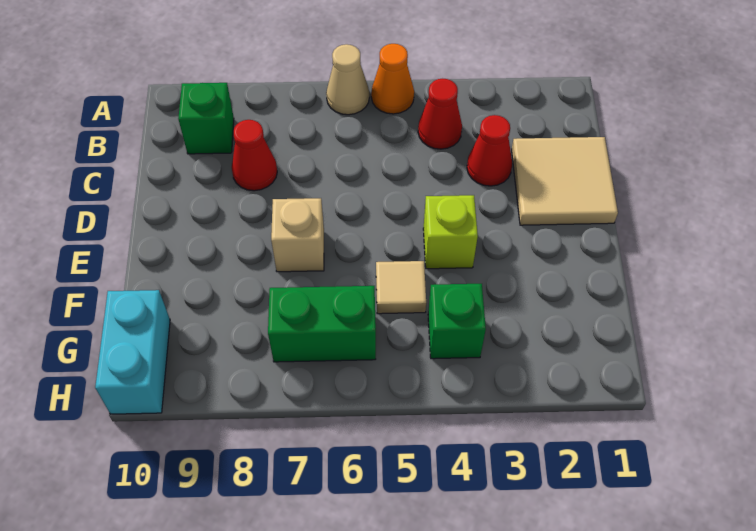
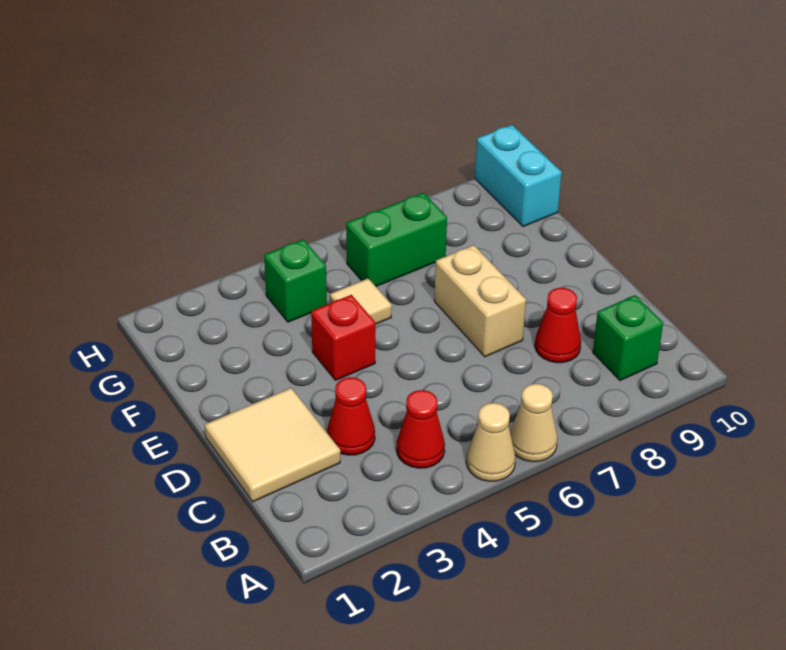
orange cone A5 level 1 -> tan cone A5 level 1
lime brick E4 level 1 -> red brick E4 level 1
tan brick E7 level 1 -> tan brick D7:E7 level 1

